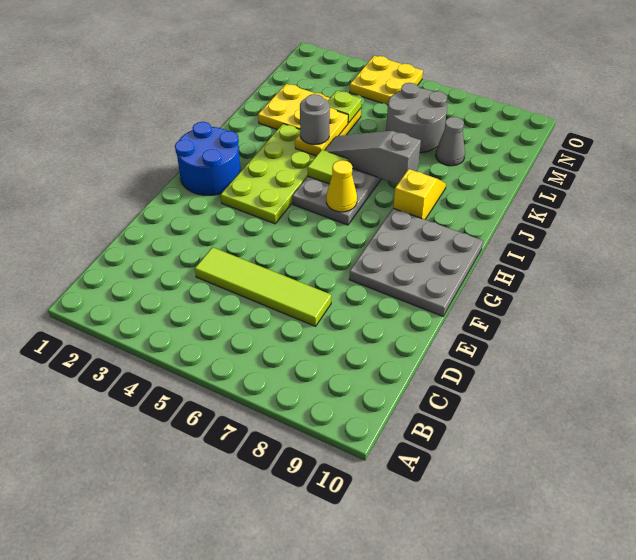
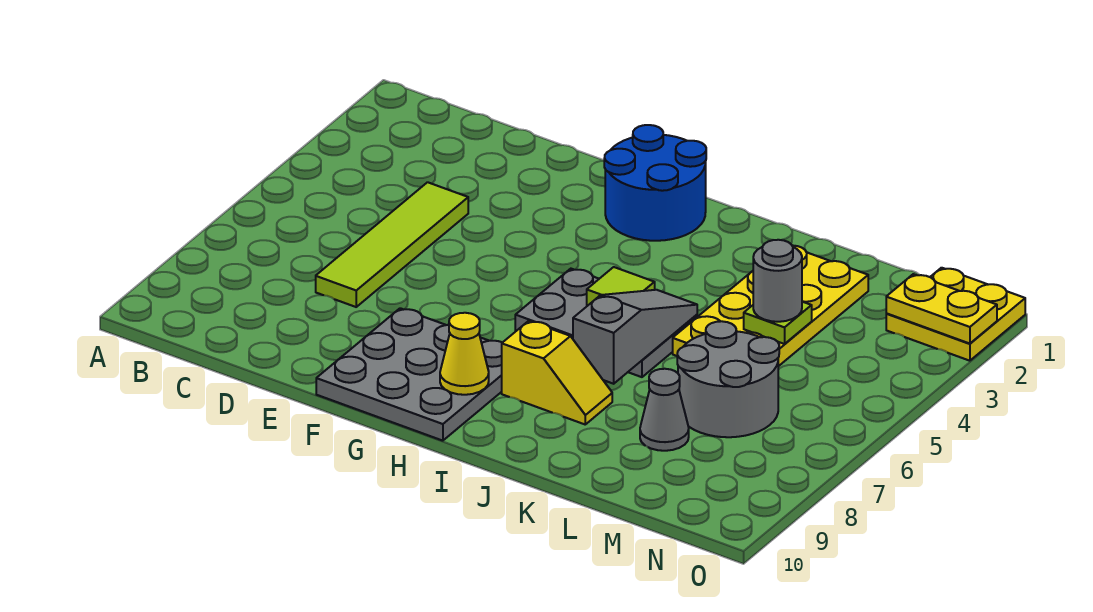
lime plate G3:J4 level 1 -> none
yellow cone H6 level 2 -> yellow cone H9 level 2
yellow plate J4:K4 level 2 -> yellow plate N2:O2 level 2
grey round brick J4 level 3 -> grey round brick L4 level 3
yellow plate K2:L4 level 1 -> yellow plate K2:L5 level 1
yellow plate N4:O5 level 1 -> yellow plate N1:O2 level 1

